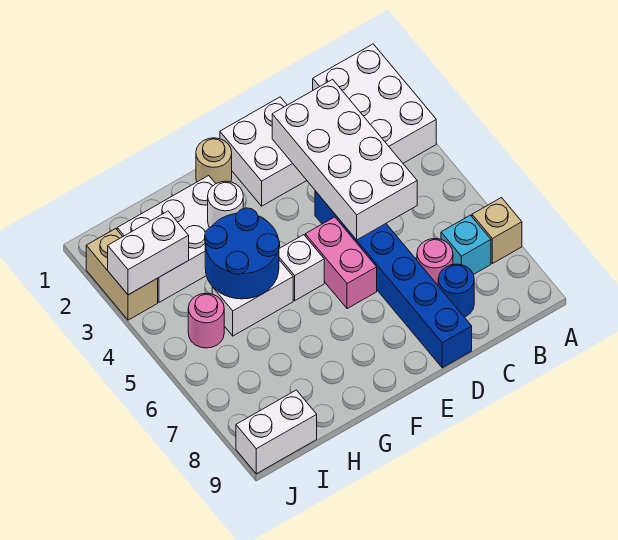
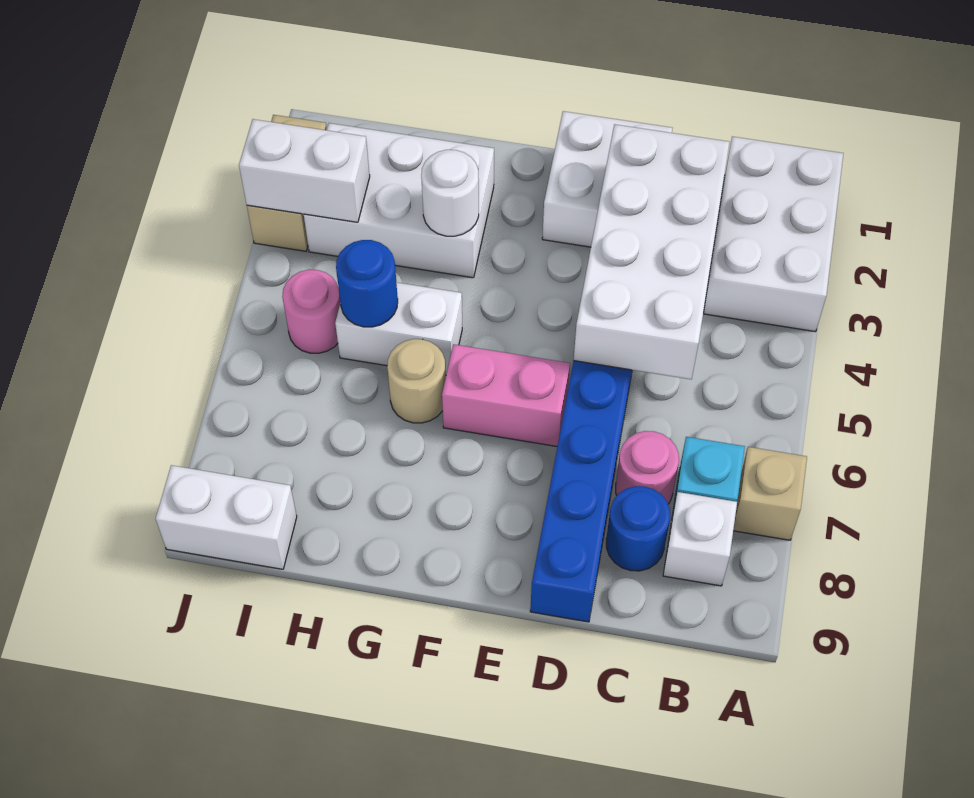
pink brick E5:E6 level 1 -> pink brick E6:F6 level 1
tan round brick F1 level 1 -> tan round brick G6 level 1
white brick F5 level 1 -> white brick B8 level 1
blue round brick G4:H5 level 2 -> blue round brick H5 level 2

